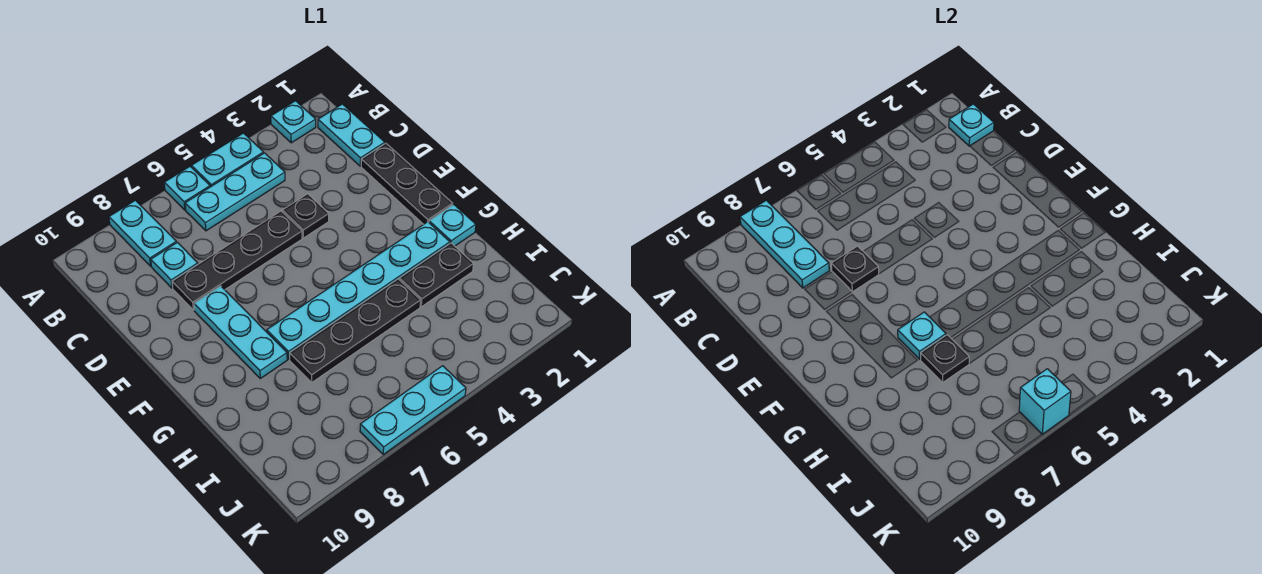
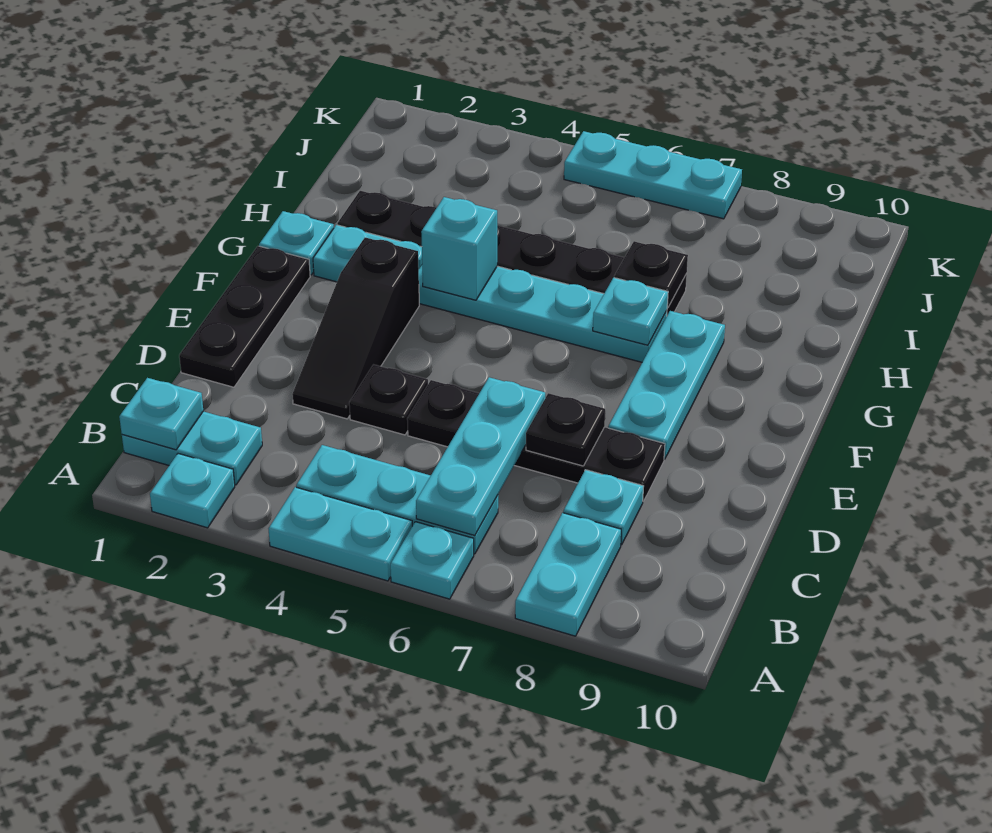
cyan plate A8:C8 level 2 -> cyan plate B6:D6 level 2
cyan plate B1:C1 level 1 -> cyan plate B1:B2 level 1
none -> black slope D3:F3 level 1 top F
cyan brick K6 level 2 -> cyan brick G4 level 2

